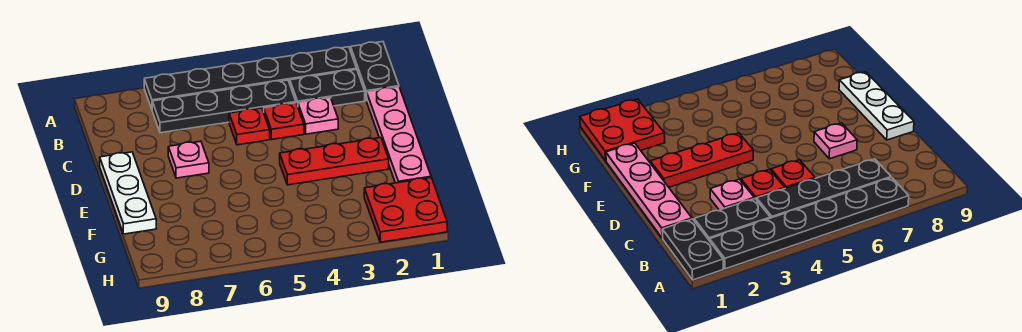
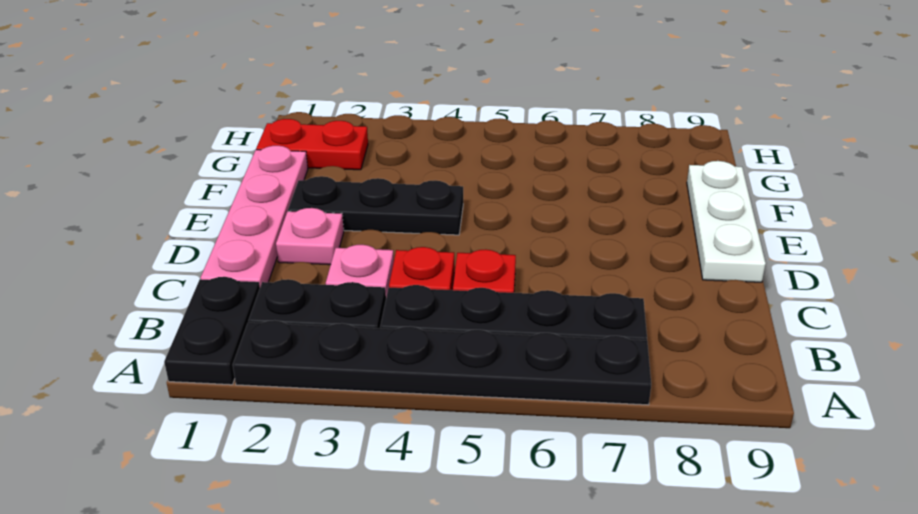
pink plate D7 level 1 -> pink plate D2 level 1
red plate E2:E4 level 1 -> black plate E2:E4 level 1
red plate G1:H2 level 1 -> red plate G1:G2 level 1

